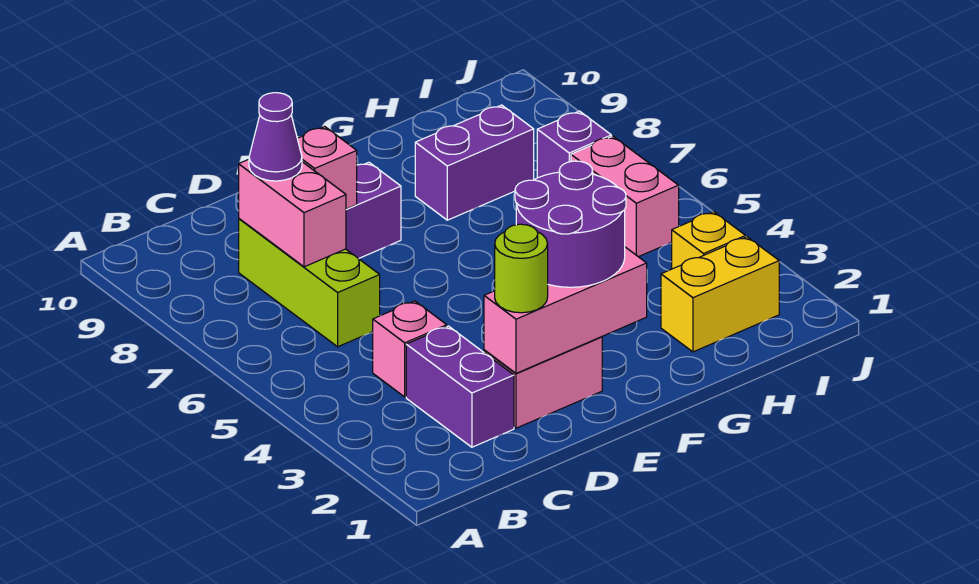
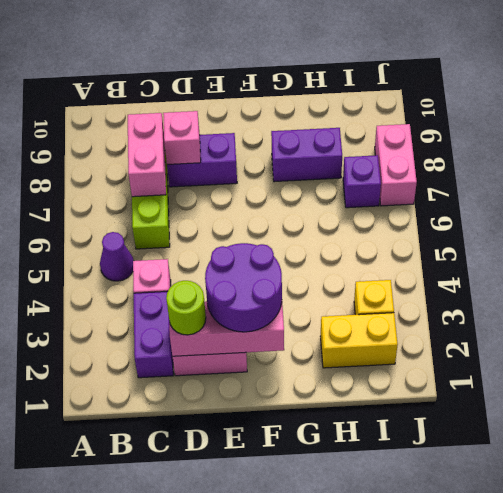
purple cone C8 level 3 -> purple cone B5 level 1
pink brick I5:I6 level 1 -> pink brick J7:J8 level 1

